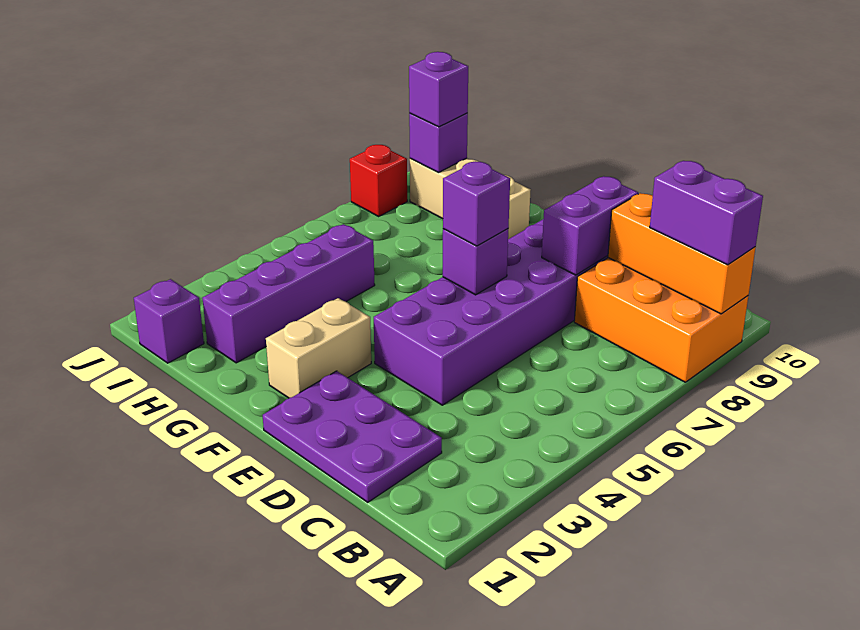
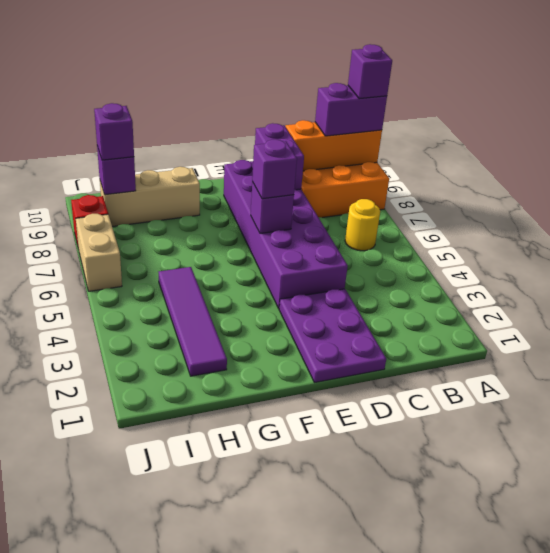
none -> yellow round brick B6 level 1
purple plate C1:E2 level 1 -> purple plate D1:E3 level 1
tan brick F2:F3 level 1 -> tan brick J6:J7 level 1
purple brick H2:H5 level 1 -> purple tile H2:H5 level 1
purple brick I1 level 1 -> purple brick A9 level 4

